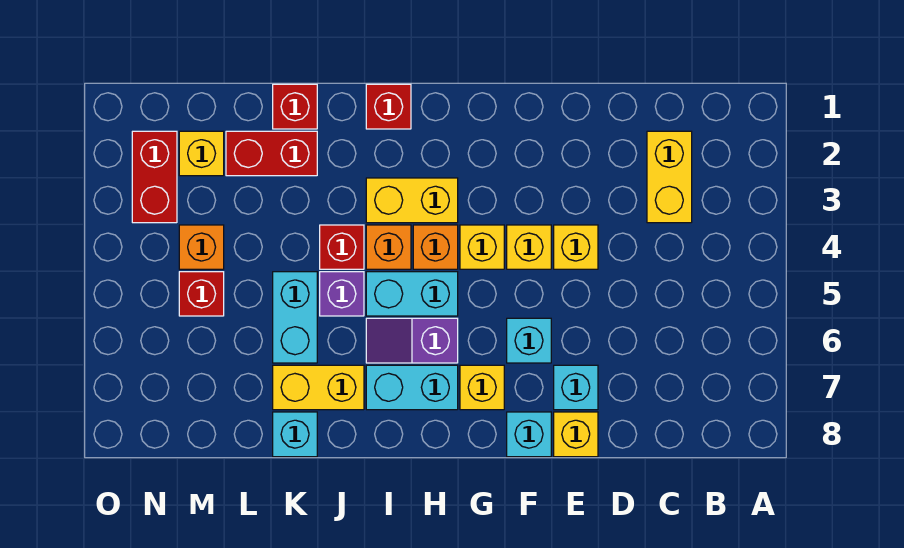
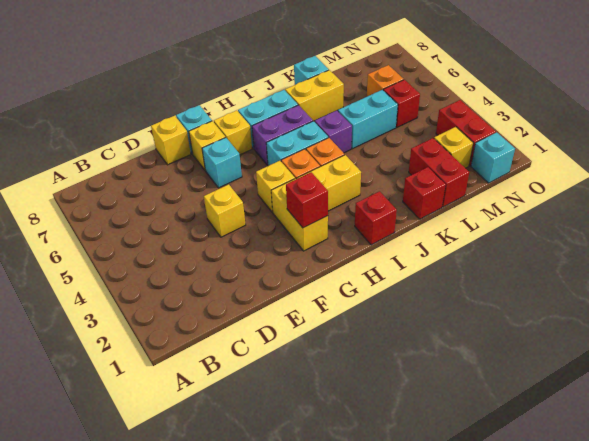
yellow brick C2:C3 level 1 -> yellow brick G2:G3 level 1
cyan brick E7 level 1 -> cyan brick N1 level 1
yellow brick F4 level 1 -> yellow brick F7 level 1
purple slope H6:I6 level 1 top H -> purple brick H6:I6 level 1
red brick J4 level 1 -> red brick G2 level 2
red brick K2:L2 level 1 -> red brick L1:L2 level 1
cyan brick K5:K6 level 1 -> cyan brick K5:L5 level 1
orange brick M4 level 1 -> orange brick M6 level 1

